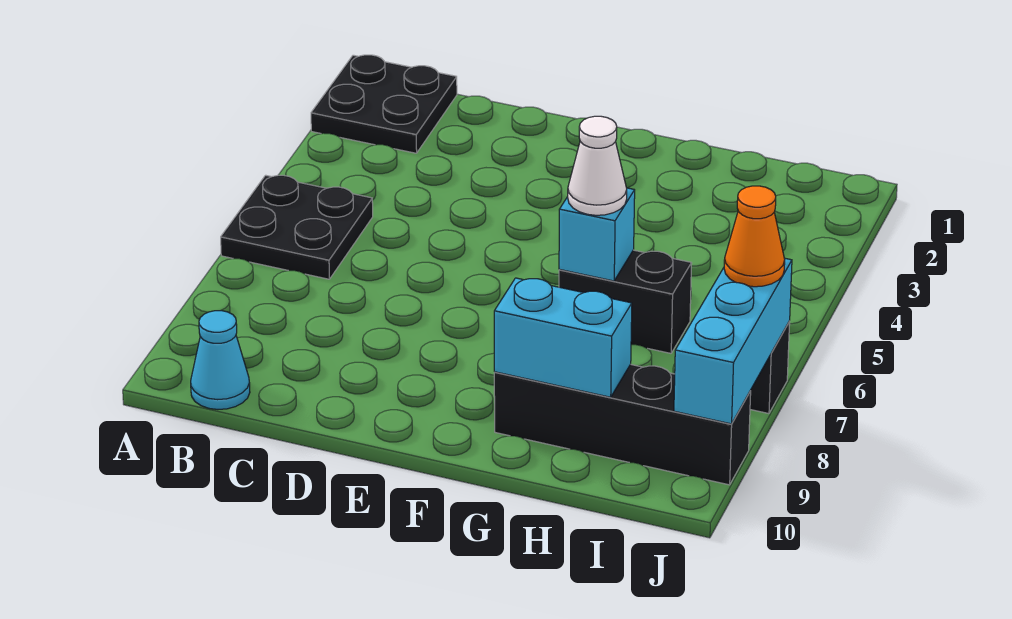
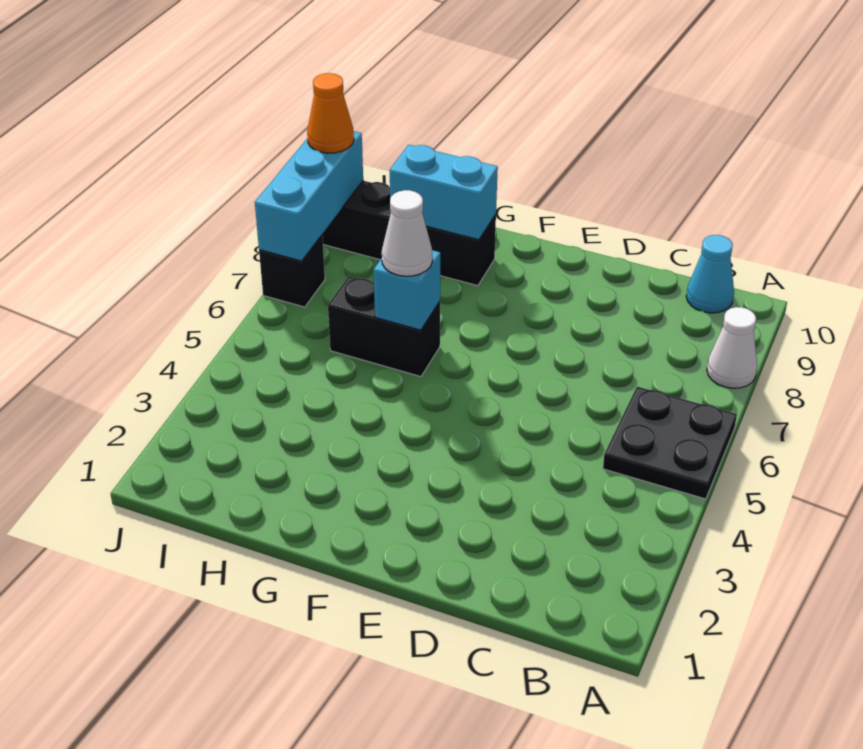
black plate A1:B2 level 1 -> none
none -> white cone A8 level 1
orange cone J7 level 3 -> orange cone J9 level 3

